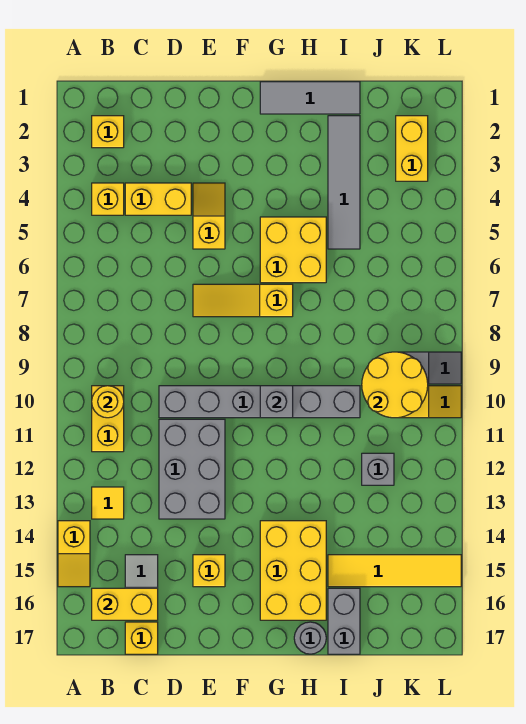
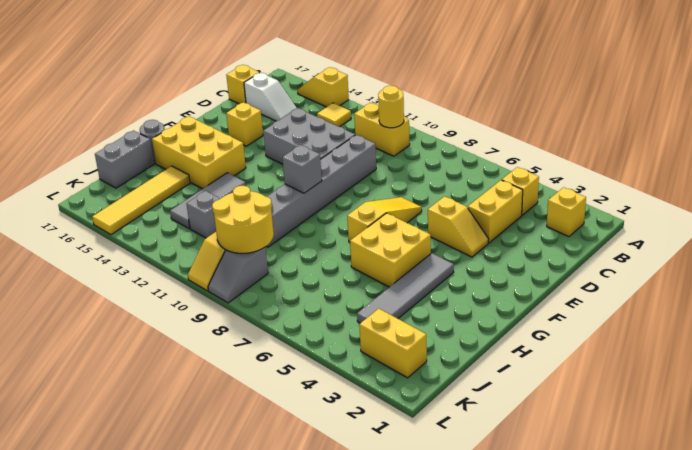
yellow brick B16:C16 level 2 -> none
grey tile G1:I1 level 1 -> grey tile H13:J13 level 1
grey tile I2:I5 level 1 -> grey tile G4:J4 level 1
grey brick I16:I17 level 1 -> grey brick I17:J17 level 1

